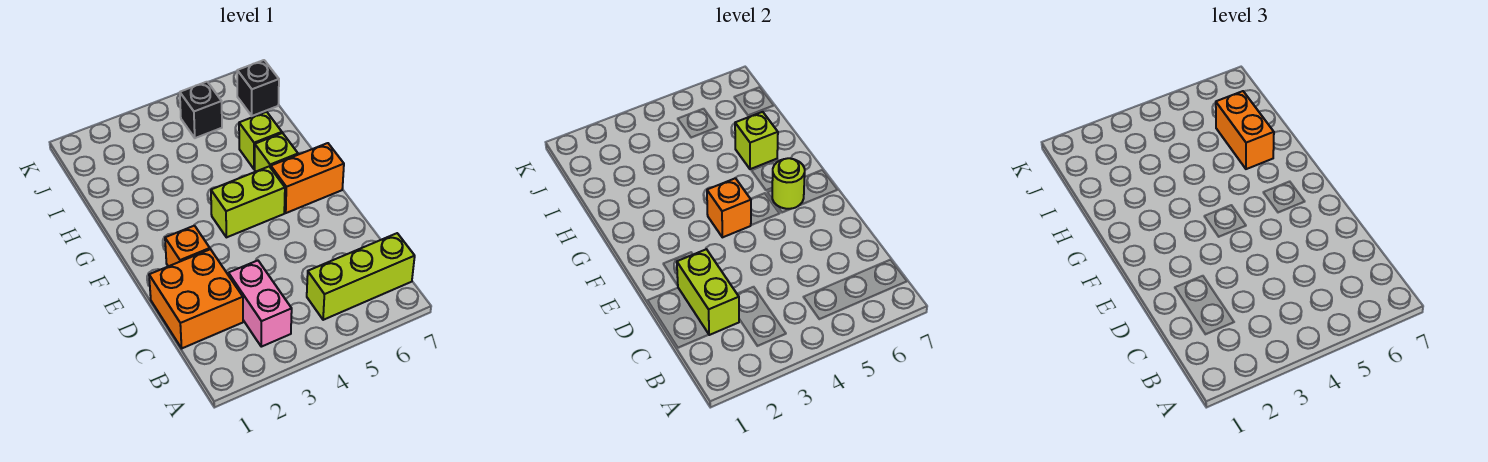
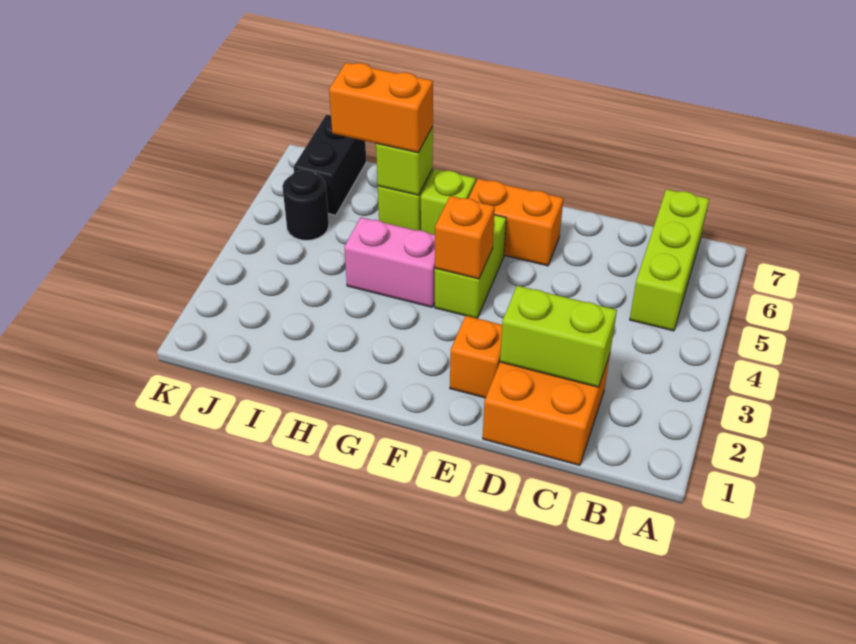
pink brick B3:C3 level 1 -> pink brick G4:H4 level 1
orange brick F6:F7 level 1 -> orange brick E6:F6 level 1
lime round brick F6 level 2 -> none
black brick J5 level 1 -> black round brick J5 level 1
black brick J7 level 1 -> black brick J6:J7 level 1

